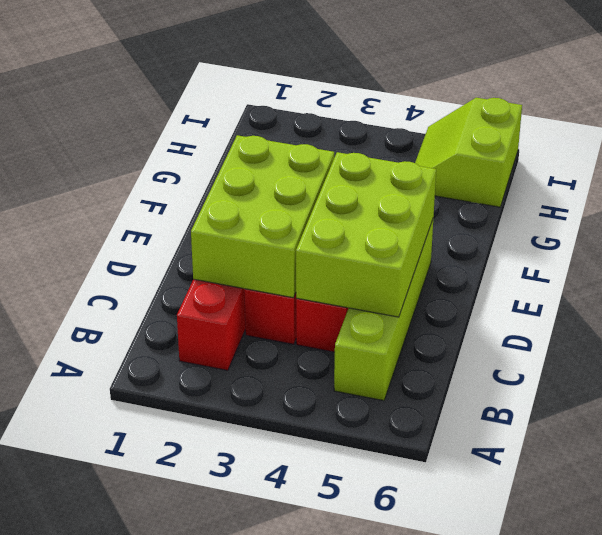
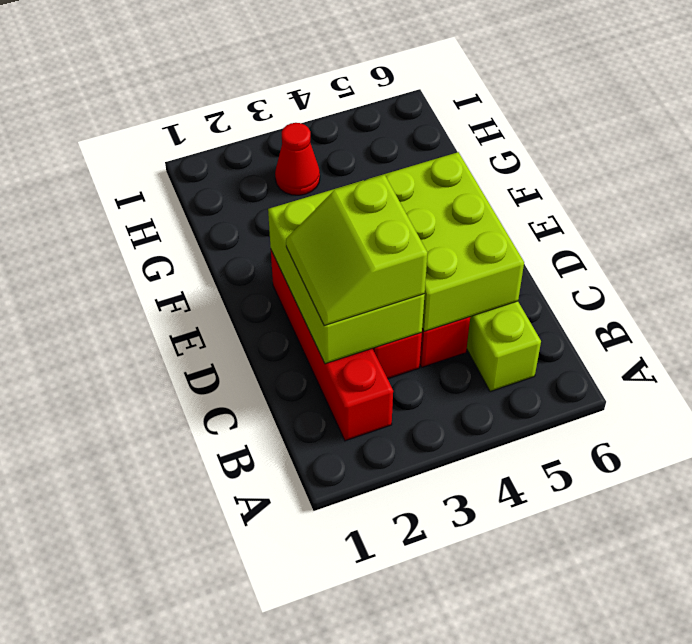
none -> red cone H3 level 1
lime slope H5:I6 level 1 top 6 -> lime slope C2:D3 level 3 top 3

